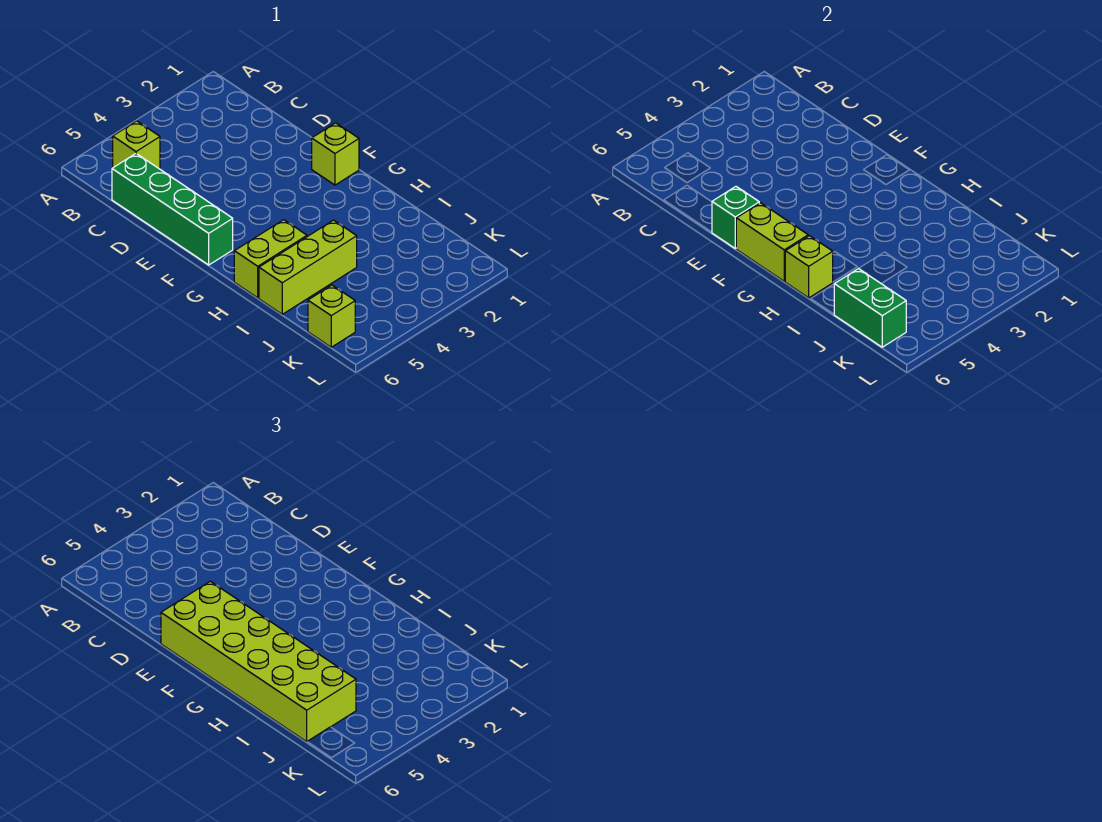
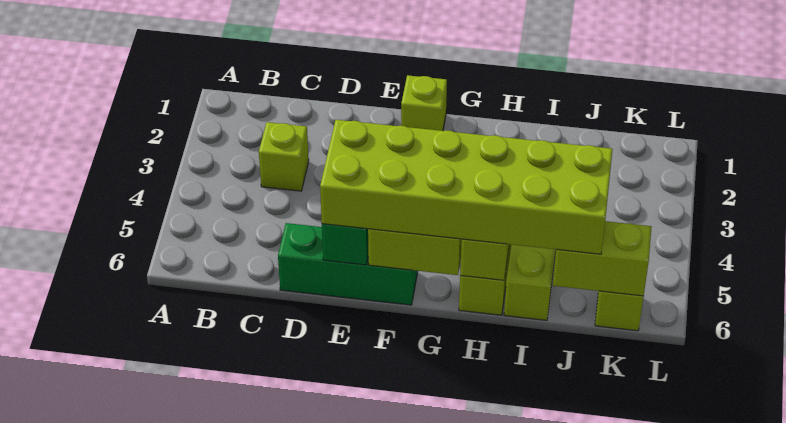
lime brick B5 level 1 -> lime brick C3 level 1
green brick C6:F6 level 1 -> green brick D6:F6 level 1
green brick J6:K6 level 2 -> lime brick J6:K6 level 2

